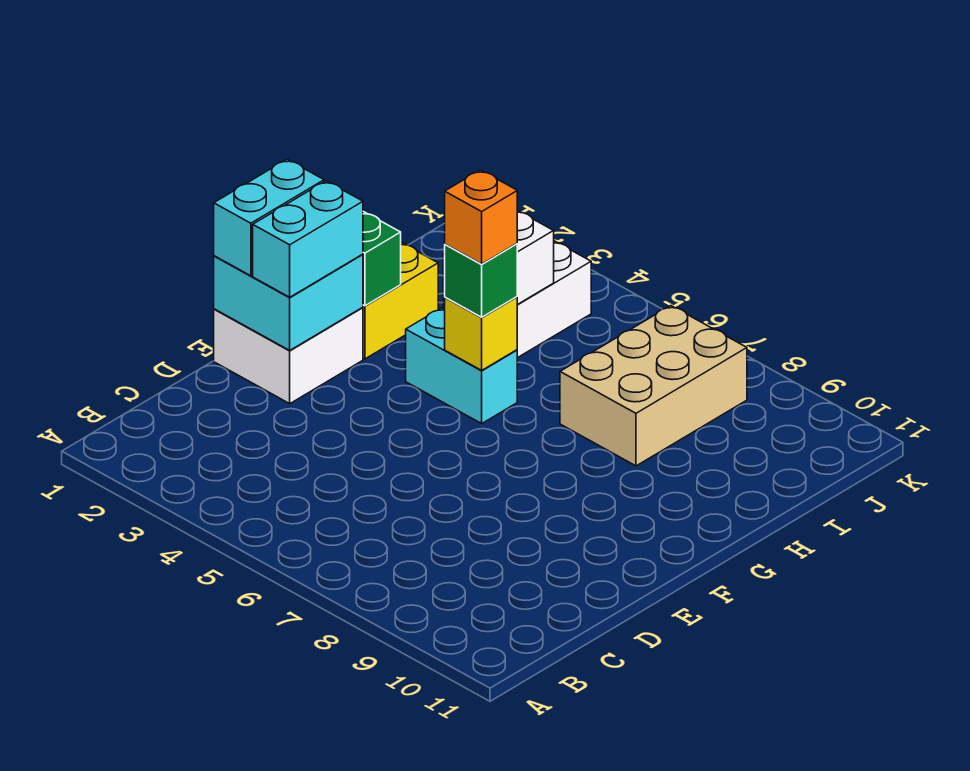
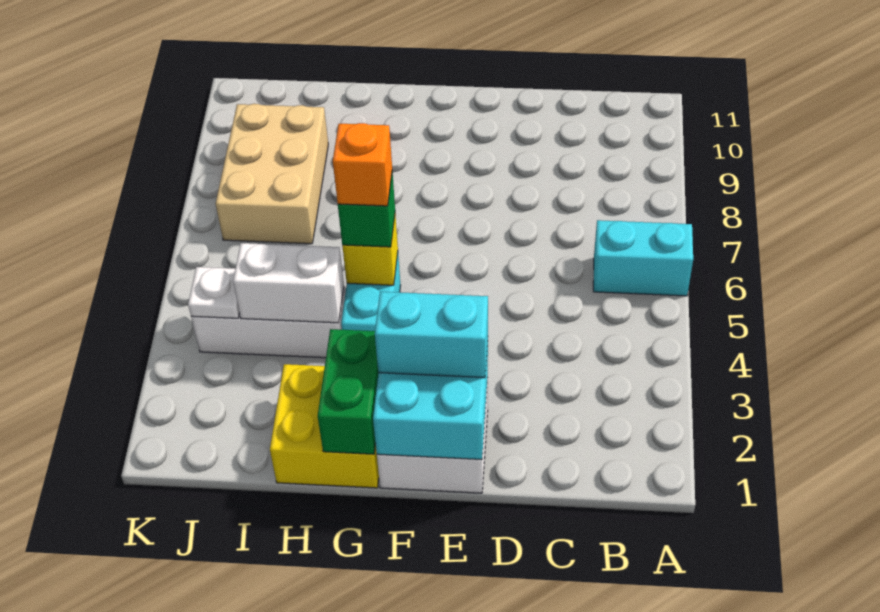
cyan brick E1:F1 level 3 -> cyan brick A6:B6 level 1
tan brick H7:J8 level 1 -> tan brick I7:J9 level 1
none -> white plate J4 level 2

